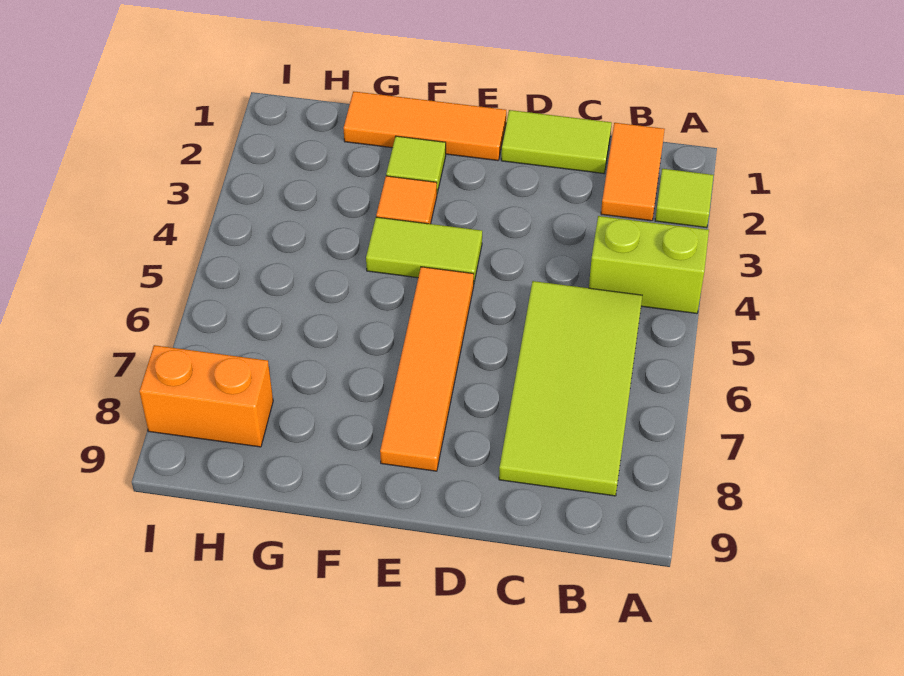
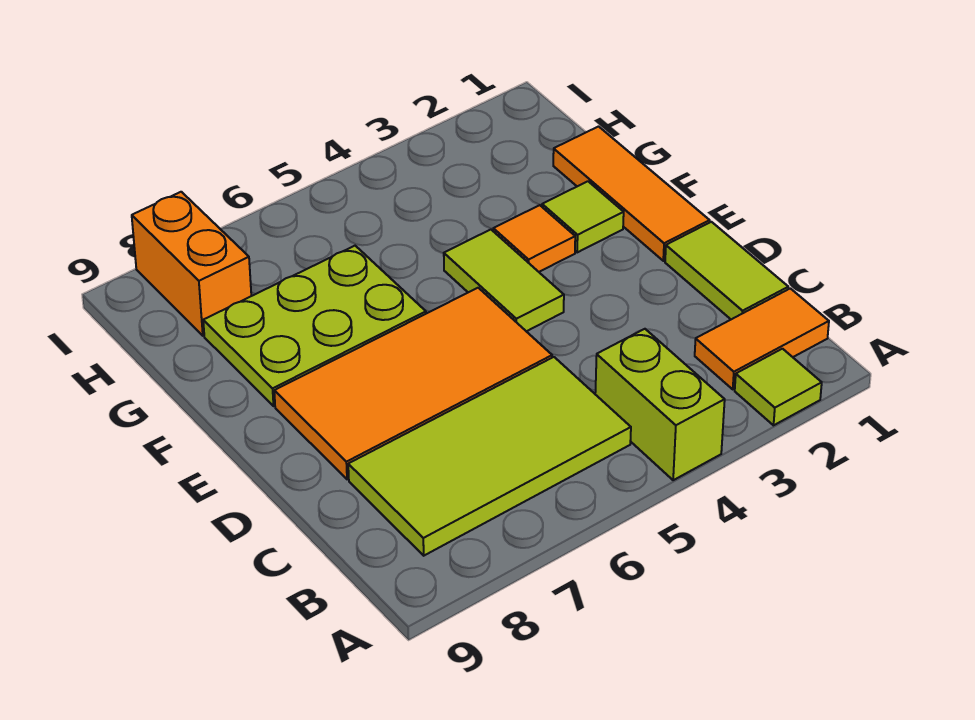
orange tile E5:E8 level 1 -> orange tile D5:E8 level 1
none -> lime plate F6:G8 level 1

